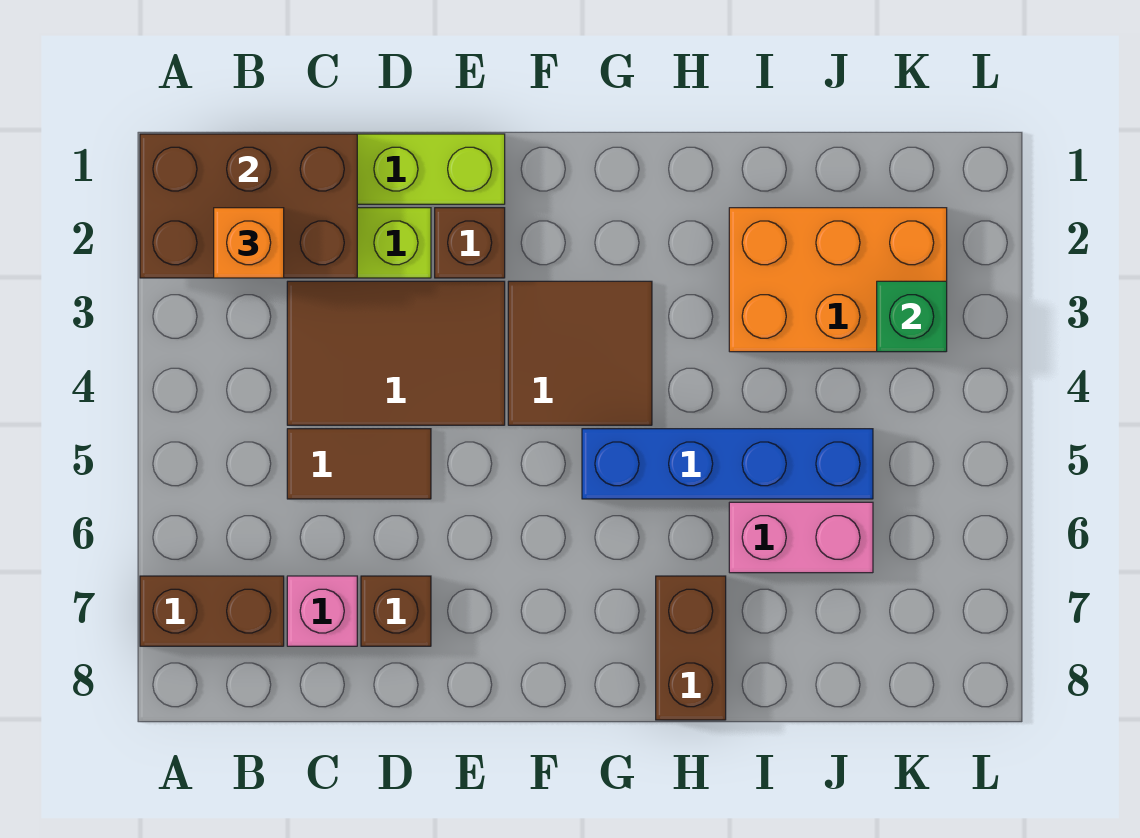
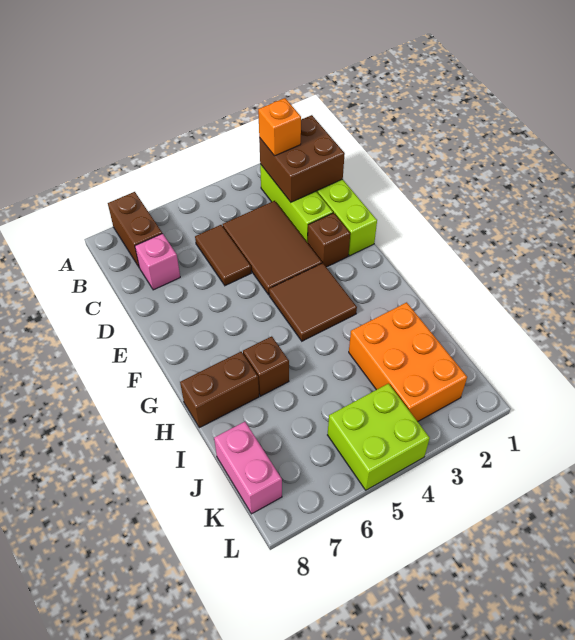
brown brick A1:C2 level 2 -> brown brick B1:C2 level 2
brown brick D7 level 1 -> brown brick H6 level 1
blue brick G5:J5 level 1 -> none
pink brick I6:J6 level 1 -> pink brick J8:K8 level 1
green brick K3 level 2 -> none
none -> lime brick K4:L5 level 1

